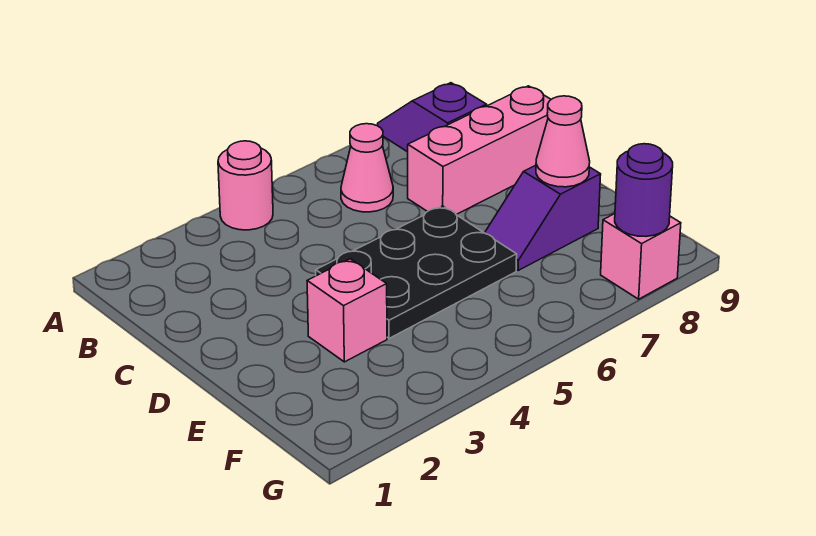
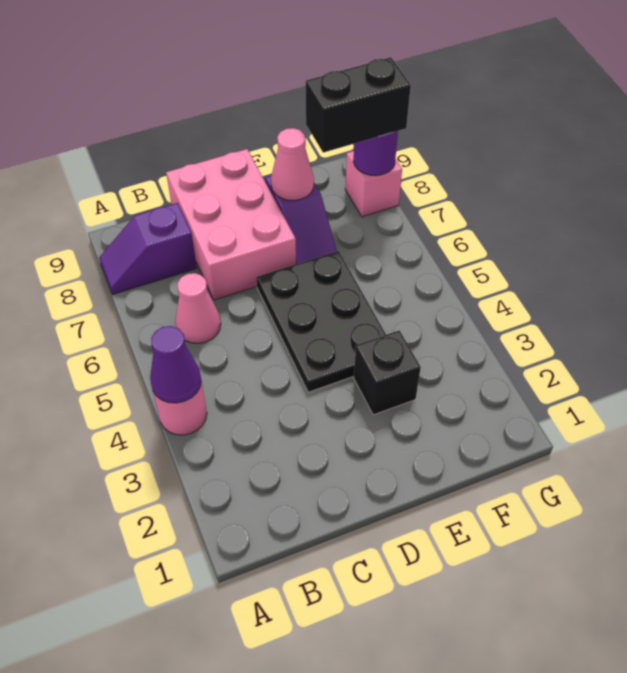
none -> purple cone A4 level 2
pink brick C7:C9 level 1 -> pink brick C7:D9 level 1
pink brick E3 level 1 -> black brick E3 level 1
none -> black brick F8:G8 level 3

